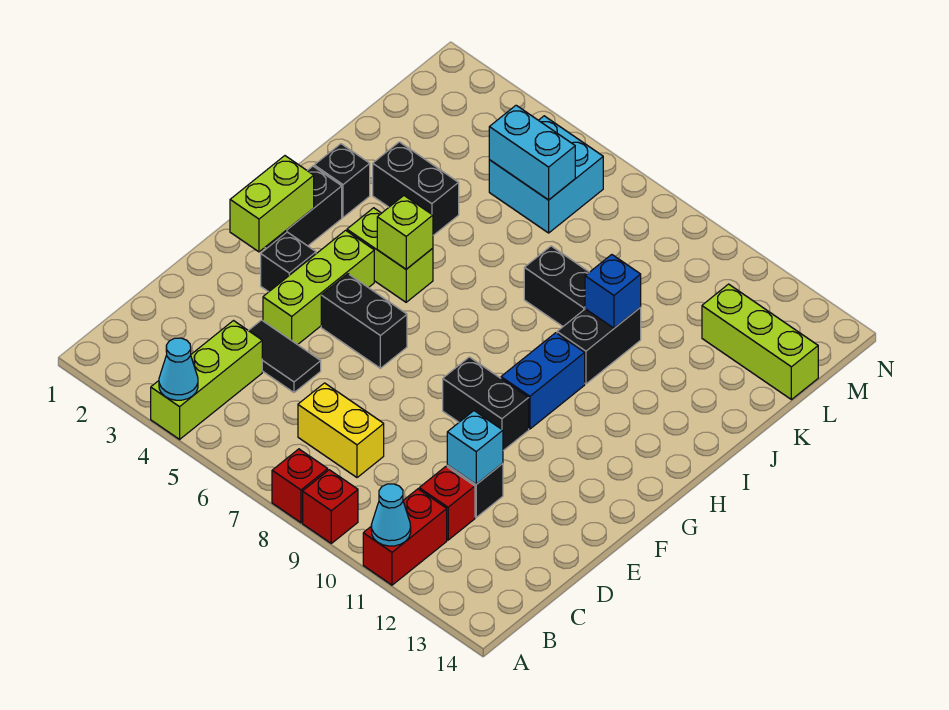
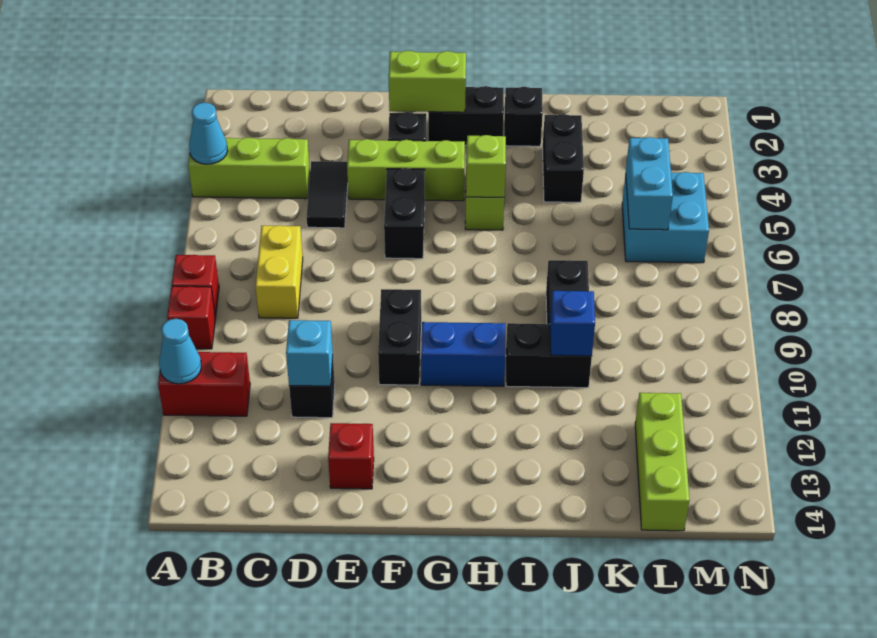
red brick C11 level 1 -> red brick E13 level 1

